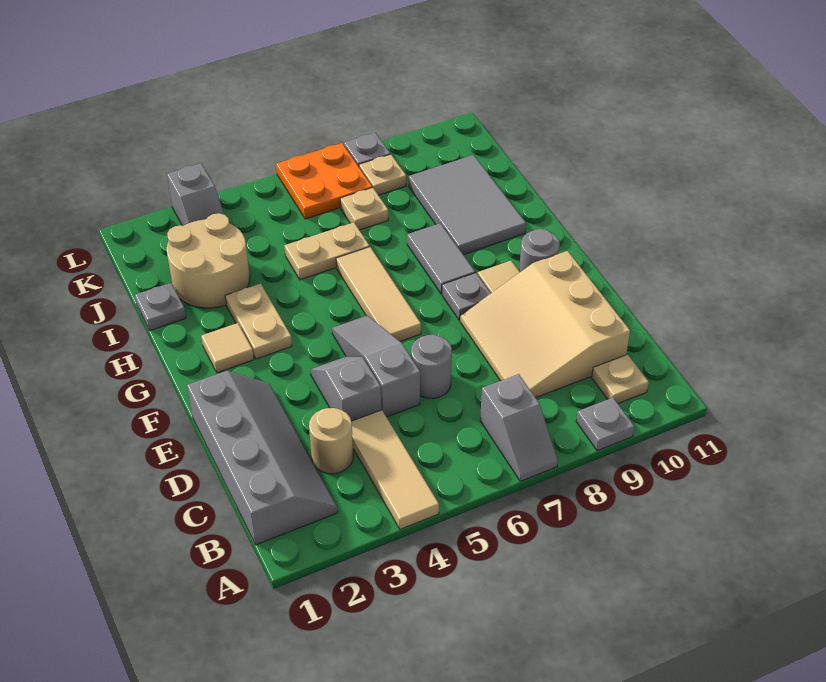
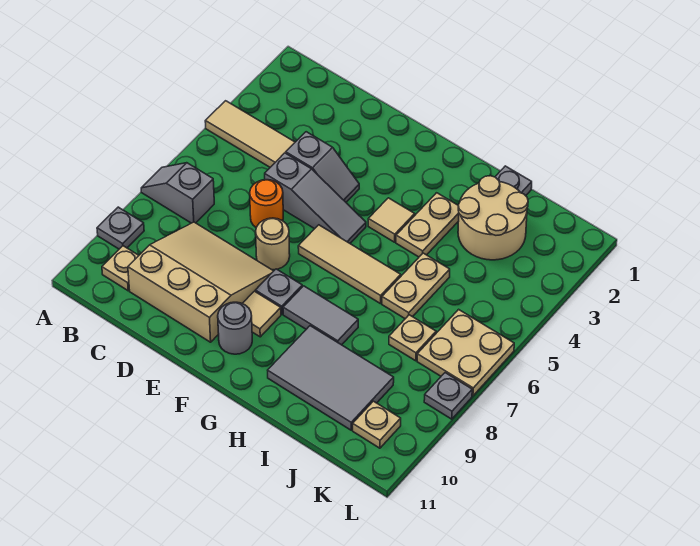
grey slope B1:E2 level 1 top 1 -> none
tan round brick C3 level 1 -> tan round brick E7 level 1
grey round brick D6 level 1 -> orange round brick D6 level 1
tan tile G2 level 1 -> tan tile G4 level 1
tan plate G3:H3 level 1 -> tan plate H3:H4 level 1
grey slope K3:L3 level 1 top L -> none
orange plate K6:L7 level 1 -> tan plate K6:L7 level 1
tan plate K8 level 1 -> tan plate K10 level 1

